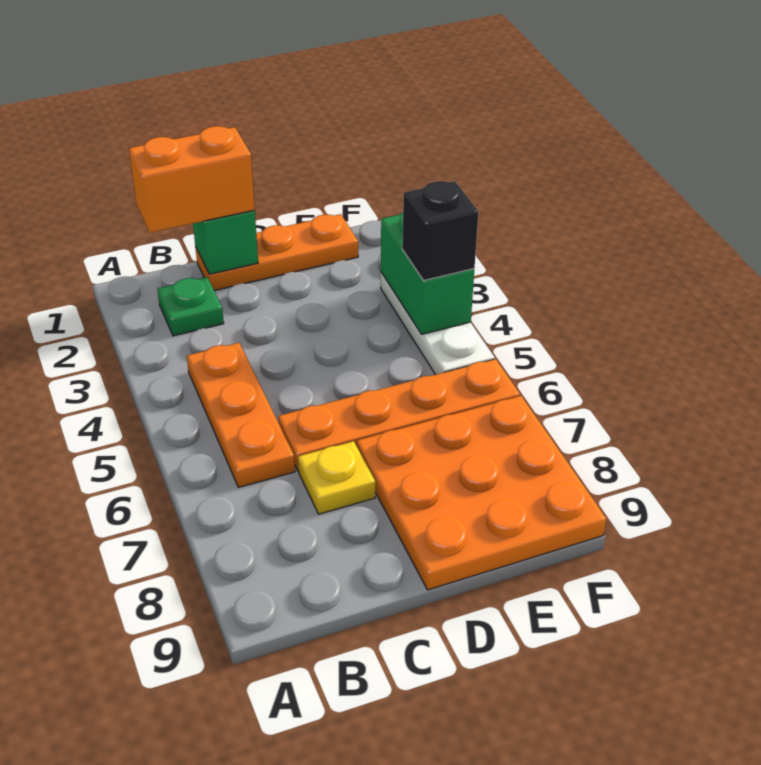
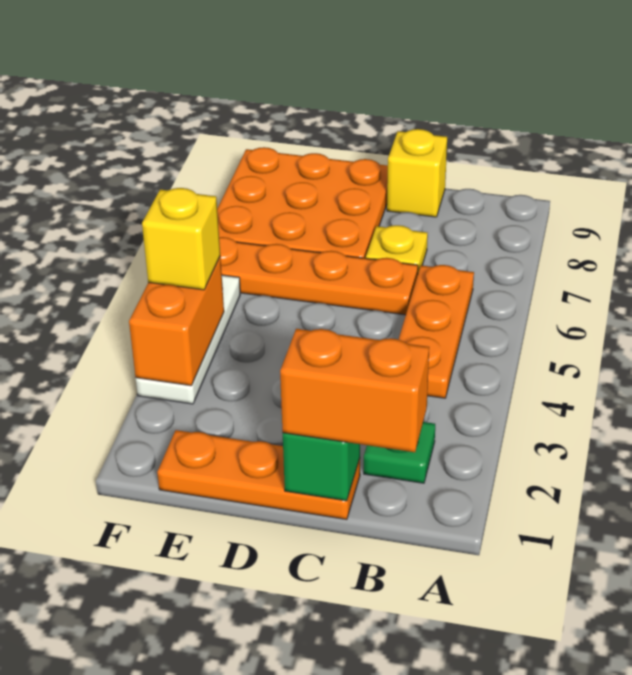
none -> yellow brick C9 level 1
green brick F3:F4 level 2 -> orange brick F3:F4 level 2
black brick F4 level 3 -> yellow brick F4 level 3

